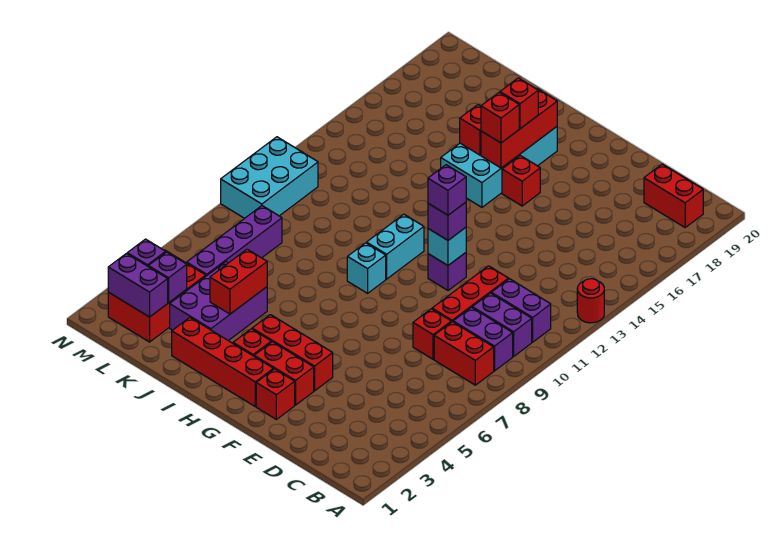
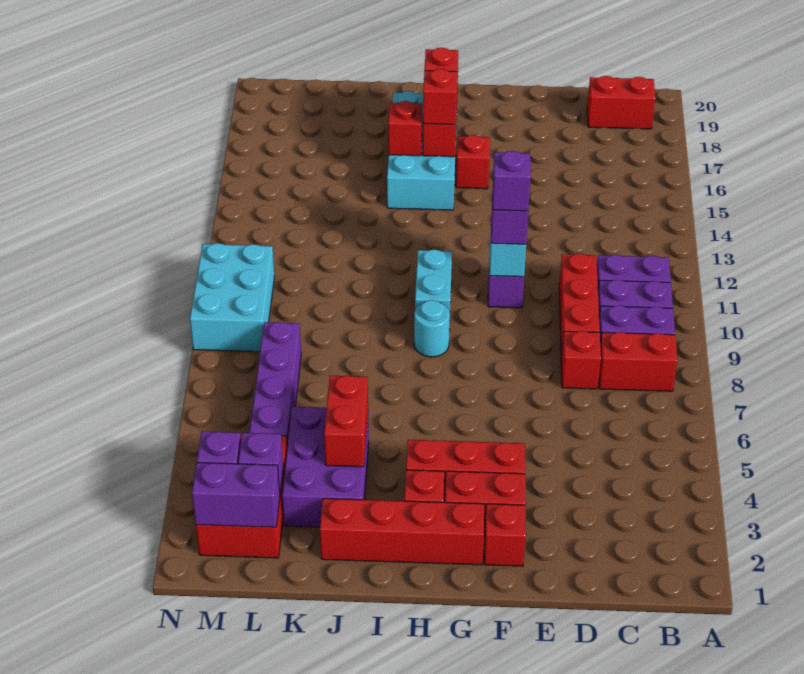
red round brick A13 level 1 -> none
cyan brick H9 level 1 -> cyan round brick H9 level 1

